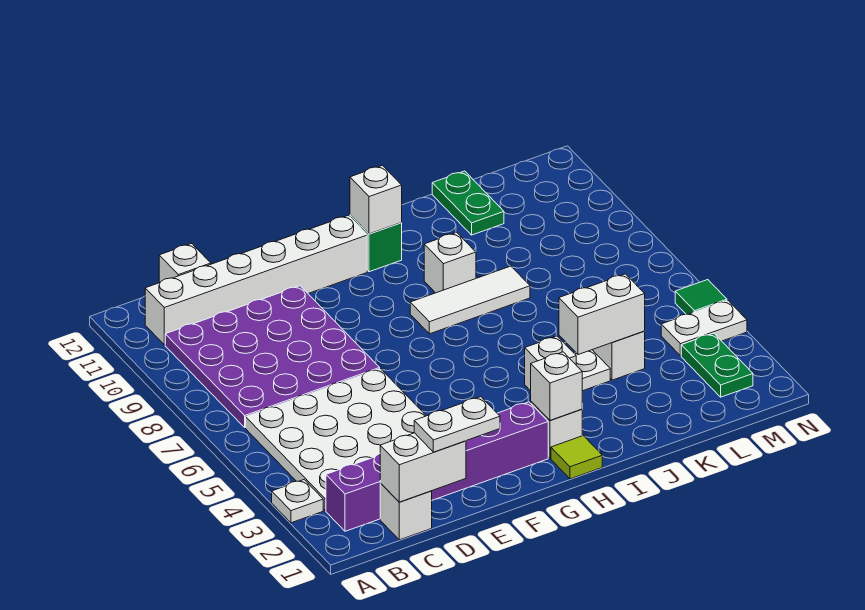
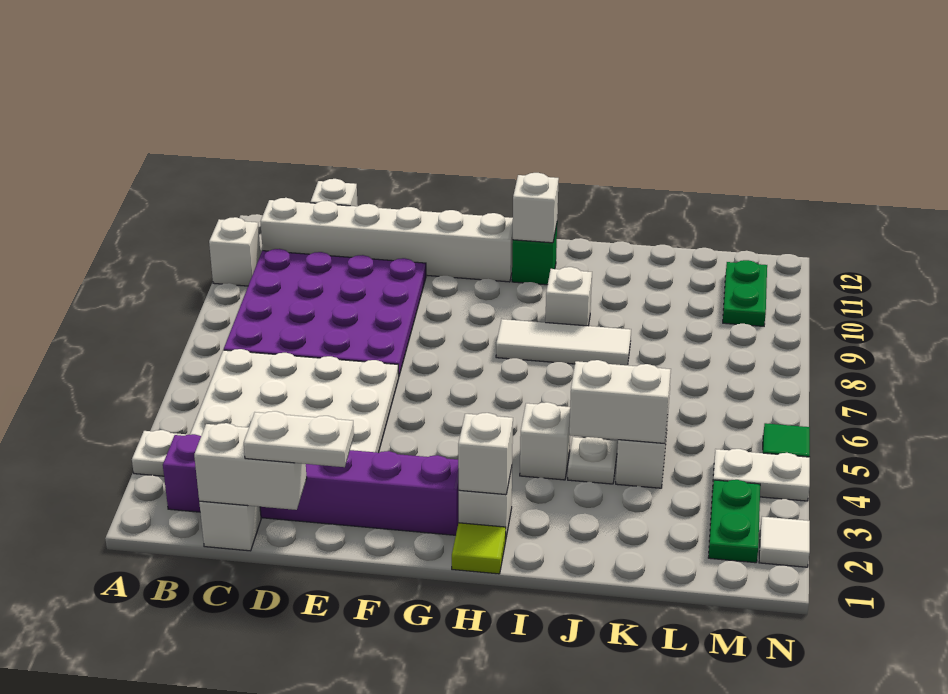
none -> white brick A10 level 1
green plate K11:K12 level 1 -> green plate M10:M11 level 1
none -> white tile N2 level 1

